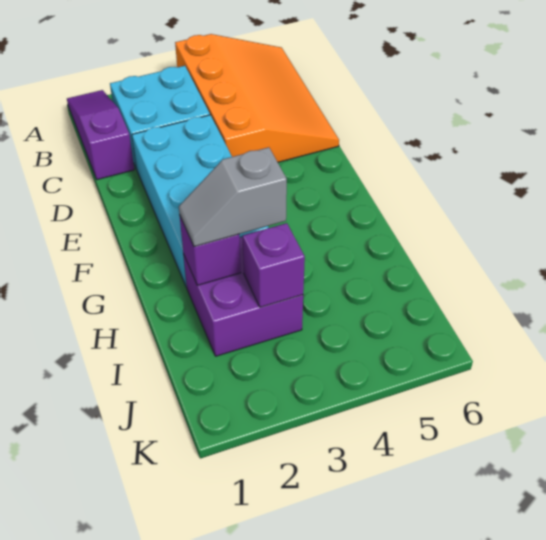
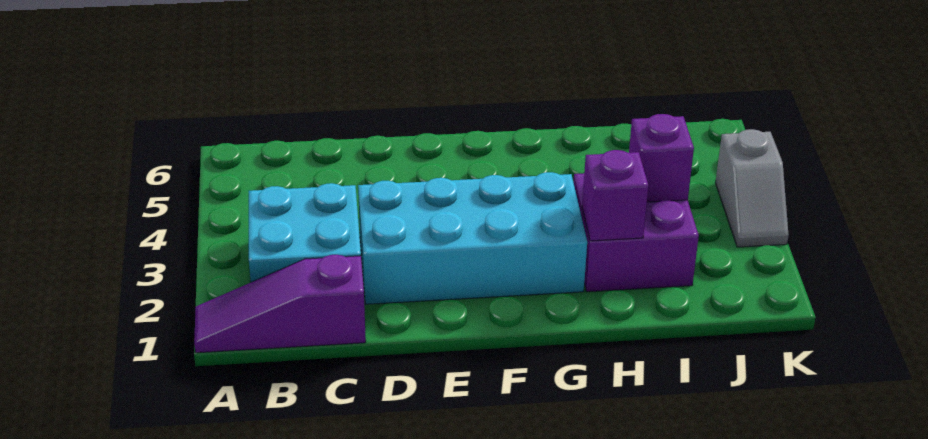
orange slope A4:D6 level 1 top 4 -> none
grey slope H2:H3 level 3 top 3 -> grey slope K3:K4 level 1 top 4

